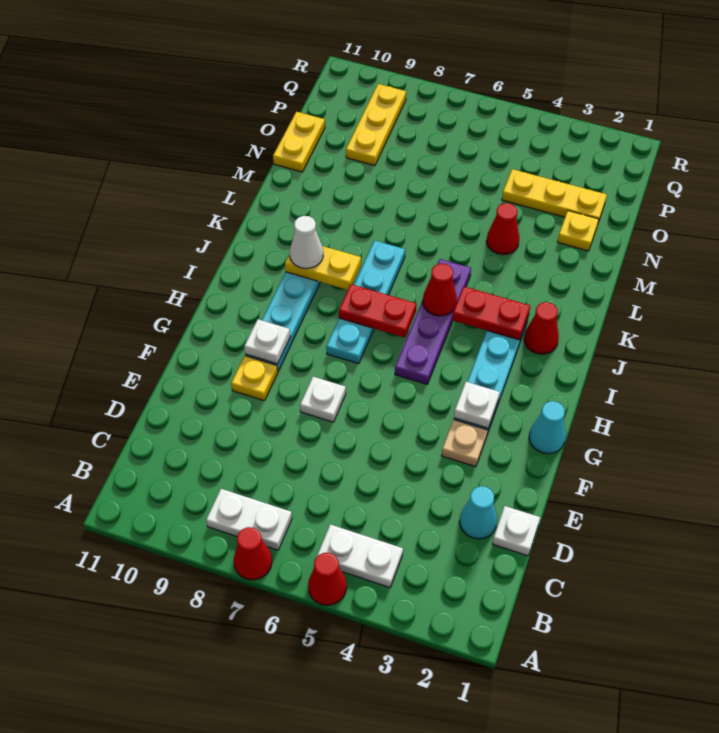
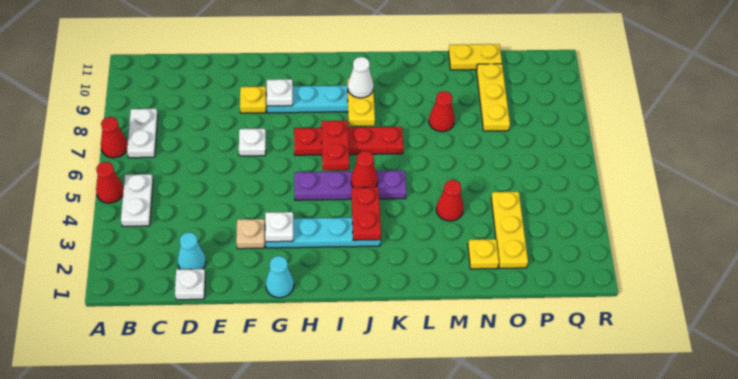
cyan plate H7:K7 level 1 -> red plate H7:K7 level 1
red cone J2 level 1 -> red cone M8 level 1
yellow plate O9:Q9 level 1 -> yellow plate O8:O10 level 1

